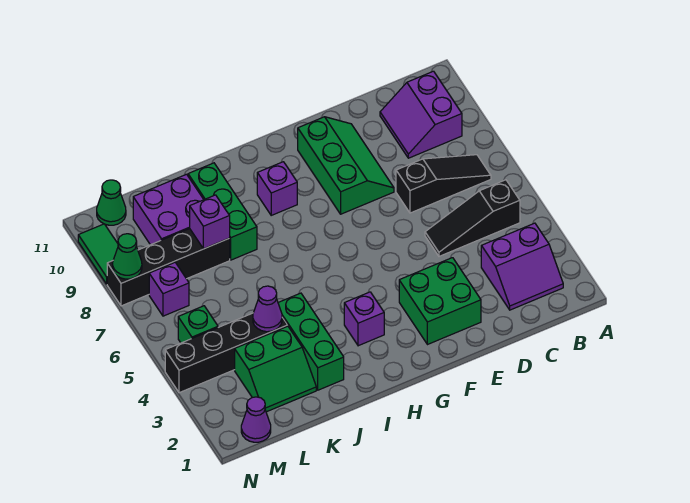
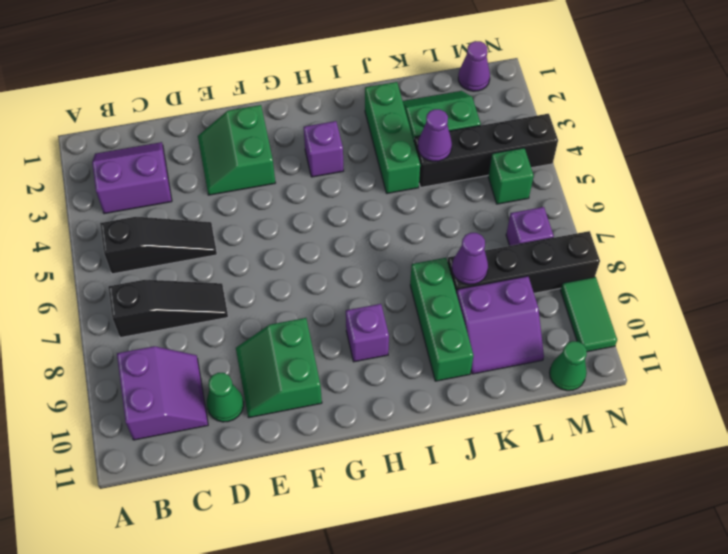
black slope B7:D7 level 1 top D -> black slope B7:D7 level 1 top B
green brick E2:F3 level 1 -> green slope E2:F3 level 1 top F
green slope E8:F10 level 1 top F -> green slope E9:F10 level 1 top F
purple brick K8 level 2 -> purple cone K8 level 2
purple brick K9:L10 level 1 -> purple slope K9:L10 level 1 top 9
green cone N8 level 2 -> green cone D10 level 1

